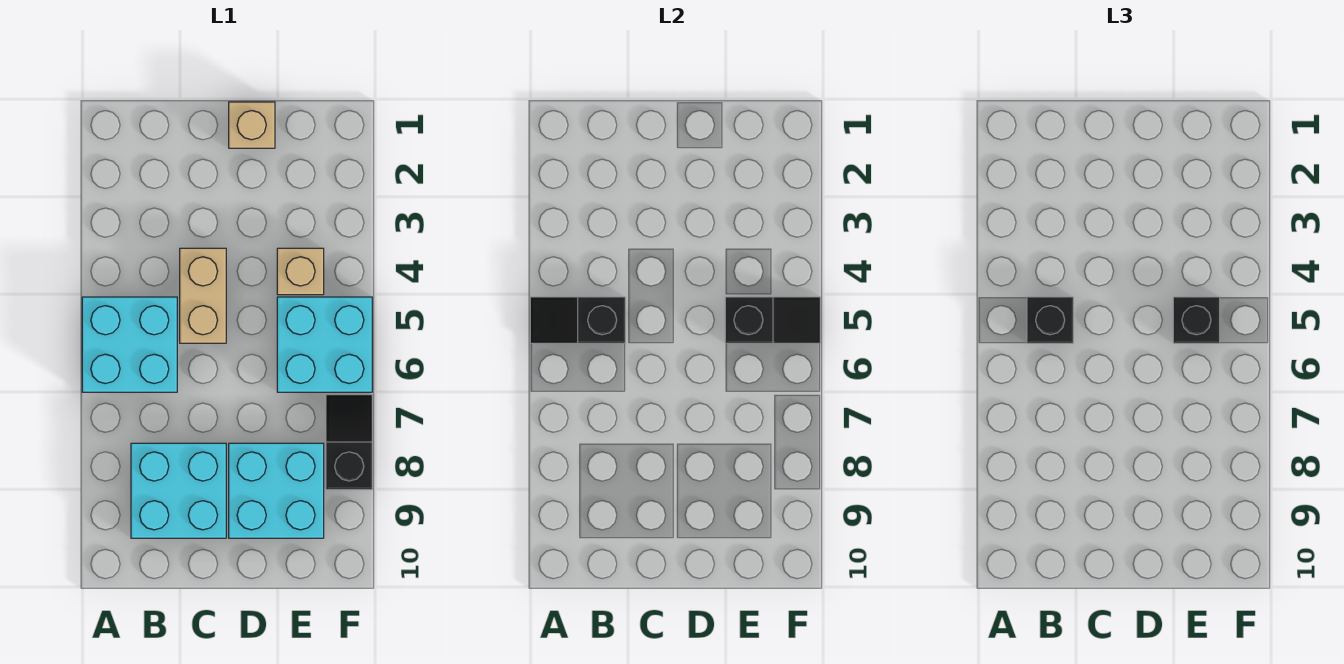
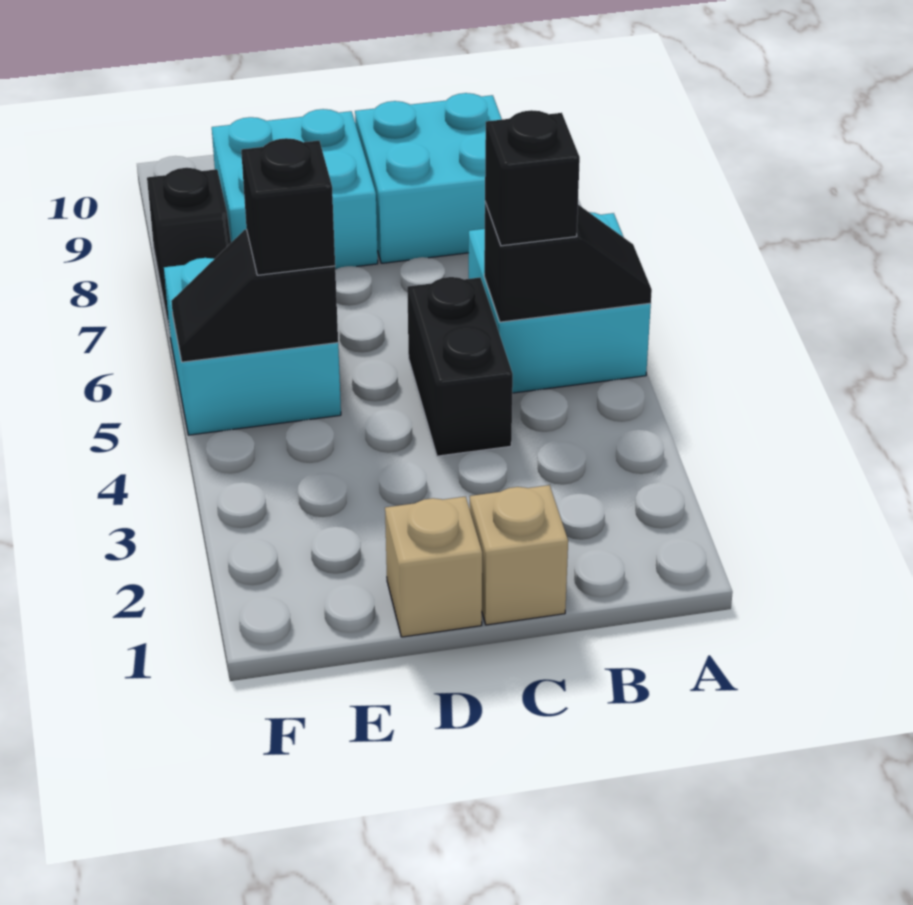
tan brick C4:C5 level 1 -> black brick C4:C5 level 1
tan brick E4 level 1 -> tan brick C1 level 1

